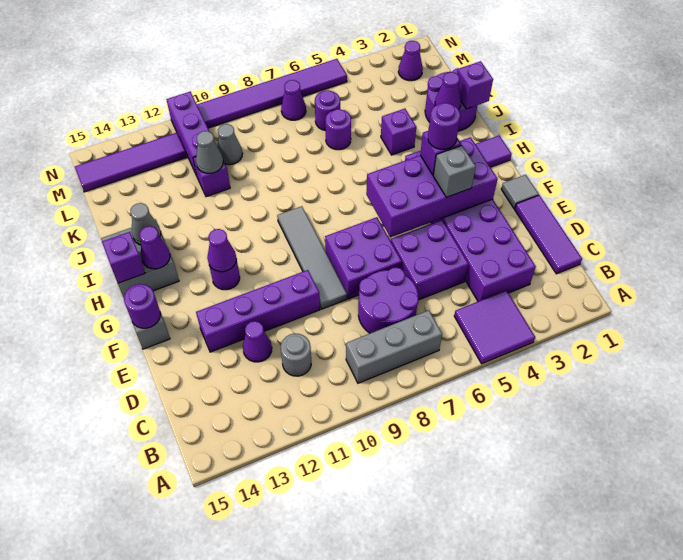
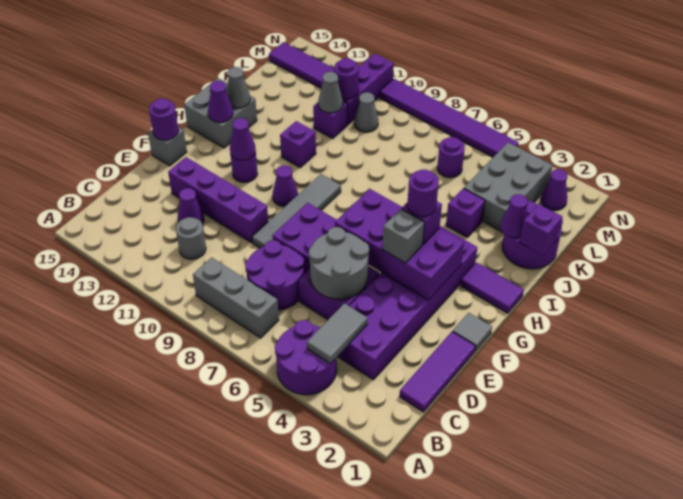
purple tile A4:B5 level 1 -> purple round brick A4:B5 level 1
none -> grey tile B4:C4 level 2
none -> grey round brick D5:E6 level 2
purple brick H15 level 2 -> purple brick I11 level 1
none -> grey brick K3:M4 level 1
purple round brick K6 level 1 -> purple round brick L11 level 2
purple cone M7 level 1 -> purple cone G10 level 1

